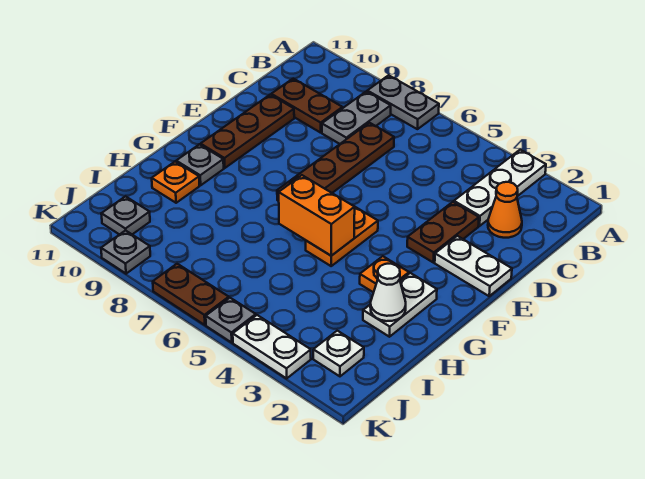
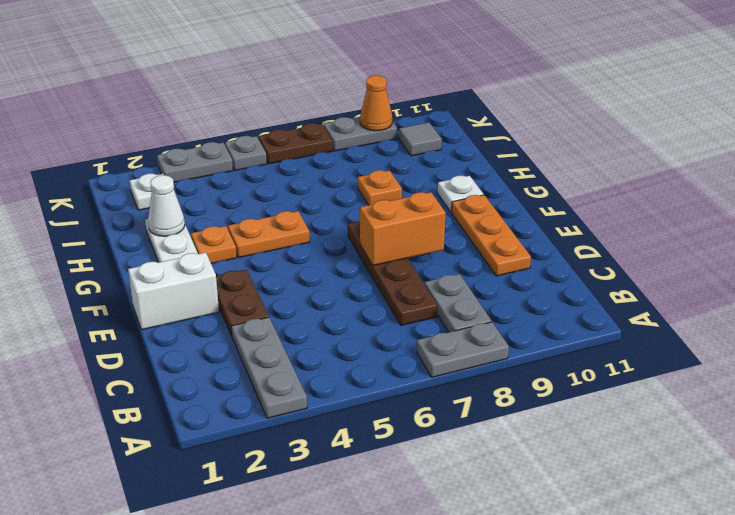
white plate A3:C3 level 1 -> grey plate A3:C3 level 1
orange cone C2 level 1 -> orange cone K9 level 2
brown plate C9:C10 level 1 -> none
brown plate D10:F10 level 1 -> orange plate D10:F10 level 1
white plate E1:E2 level 1 -> white brick E1:E2 level 1
orange plate F5:G5 level 1 -> orange plate G4:G5 level 1
orange brick G5:G6 level 2 -> orange brick E7:E8 level 2
grey plate G10 level 1 -> white plate G10 level 1
orange plate H10 level 1 -> orange plate H8 level 1
grey plate J10 level 1 -> grey tile J10 level 1
white plate K3:K4 level 1 -> grey plate K3:K4 level 1
grey plate K9 level 1 -> grey plate K8:K9 level 1

